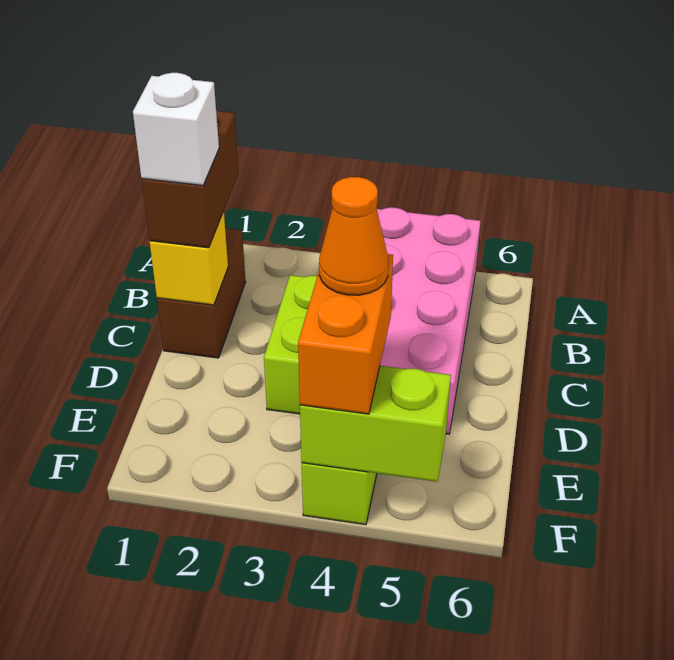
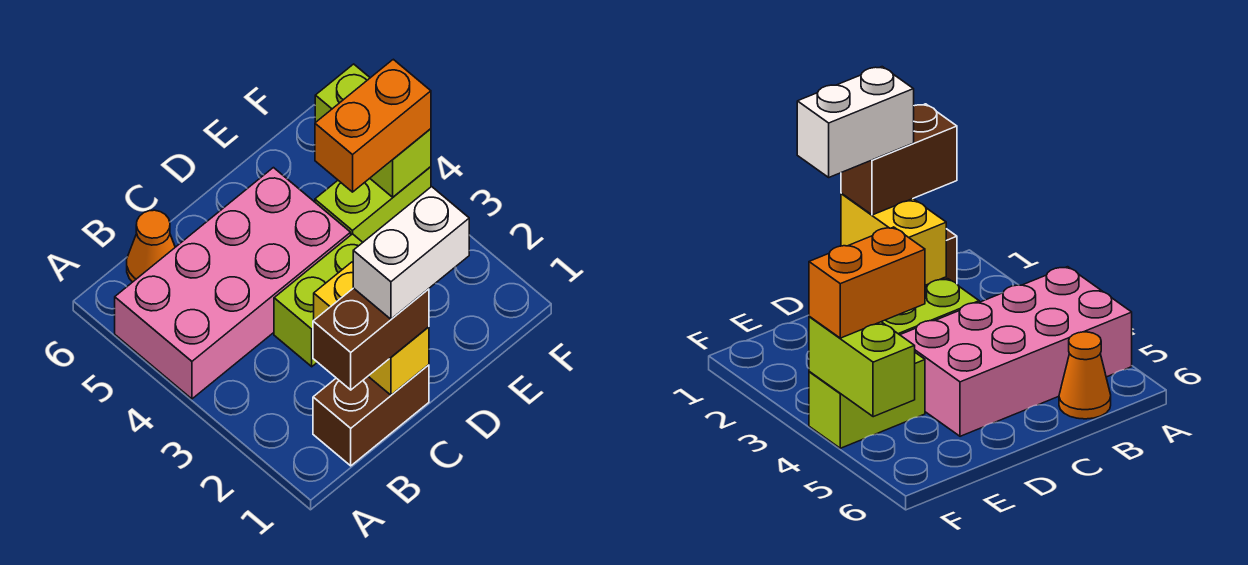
yellow brick C1 level 2 -> yellow brick C1:C2 level 2
white brick C1 level 4 -> white brick C1:D1 level 4
orange cone E4 level 4 -> orange cone B6 level 1

